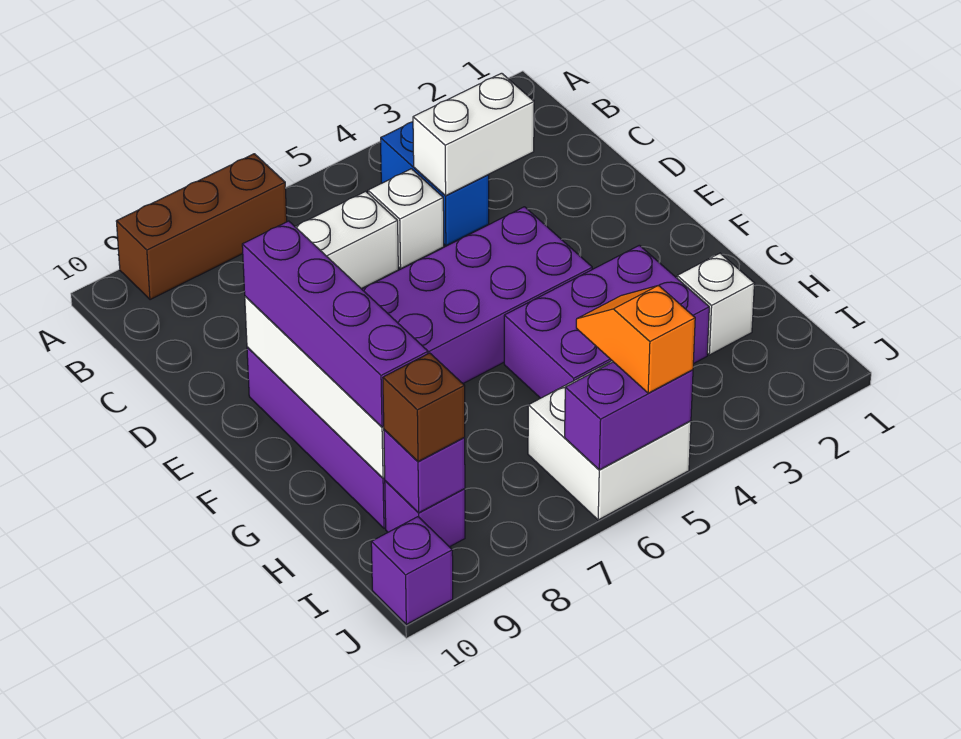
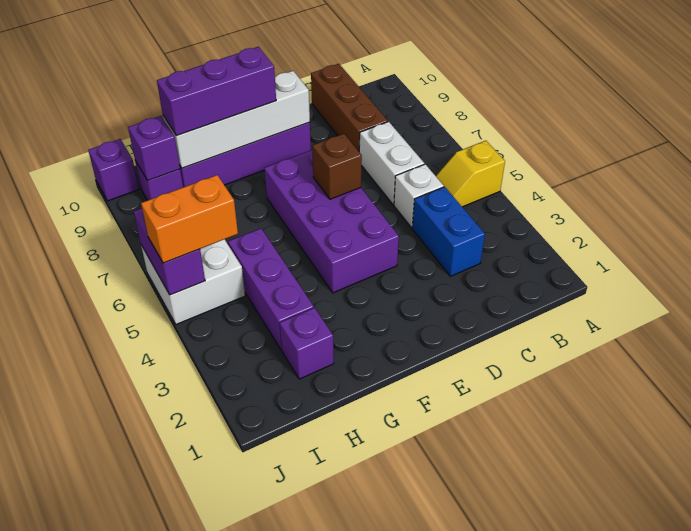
none -> yellow slope A5:B5 level 1 top A
brown brick A7:A9 level 1 -> brown brick C8:C10 level 1
blue brick B4:C4 level 1 -> blue brick C3:C4 level 1
white brick C3:C4 level 2 -> none
purple brick E9:H9 level 3 -> purple brick F9:H9 level 3
purple brick G3:H5 level 1 -> purple brick H3:H5 level 1
white brick H2 level 1 -> purple brick H2 level 1
orange slope I5:J5 level 3 top J -> orange brick I5:J5 level 3
brown brick I9 level 3 -> brown brick E6 level 2

